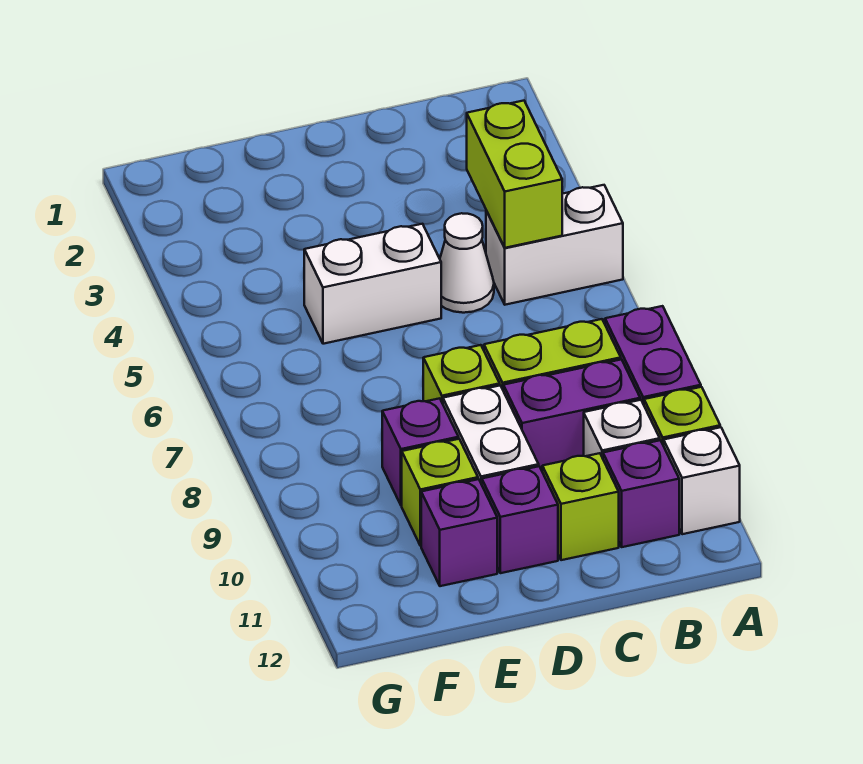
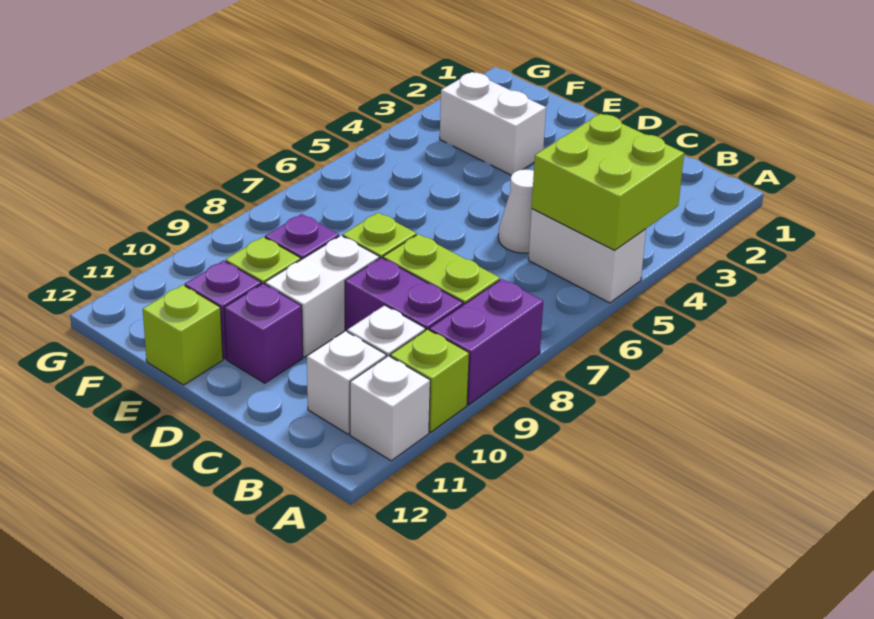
lime brick B4:B5 level 2 -> lime brick A4:B5 level 2
purple brick B11 level 1 -> white brick B11 level 1
lime brick C11 level 1 -> lime brick E12 level 1
white brick D5:E5 level 1 -> white brick E3:F3 level 1

